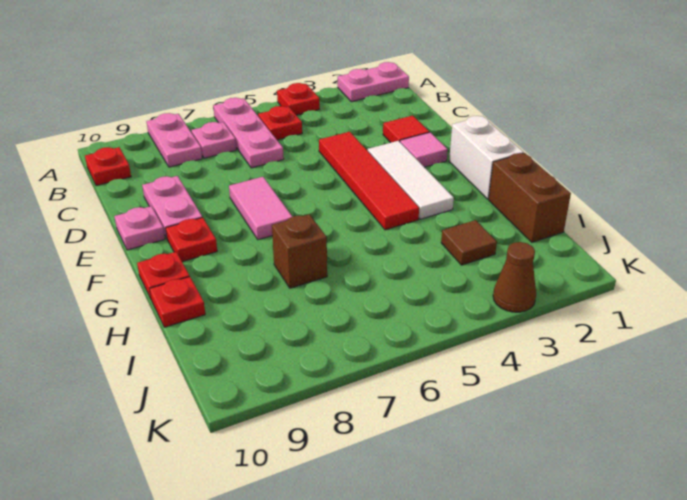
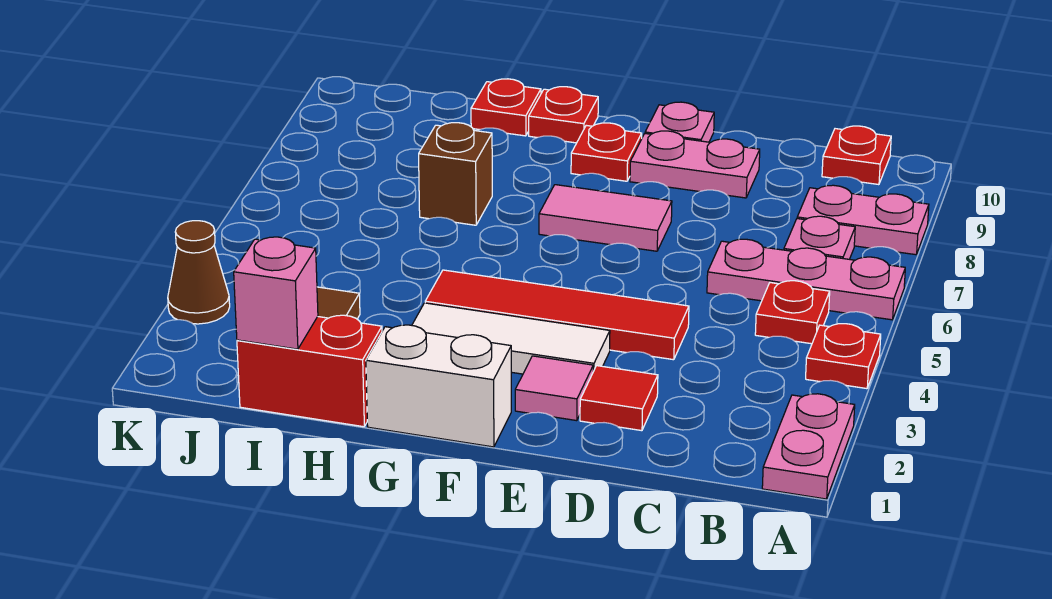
brown brick H1:I1 level 1 -> red brick H1:I1 level 1
none -> pink brick I1 level 2

